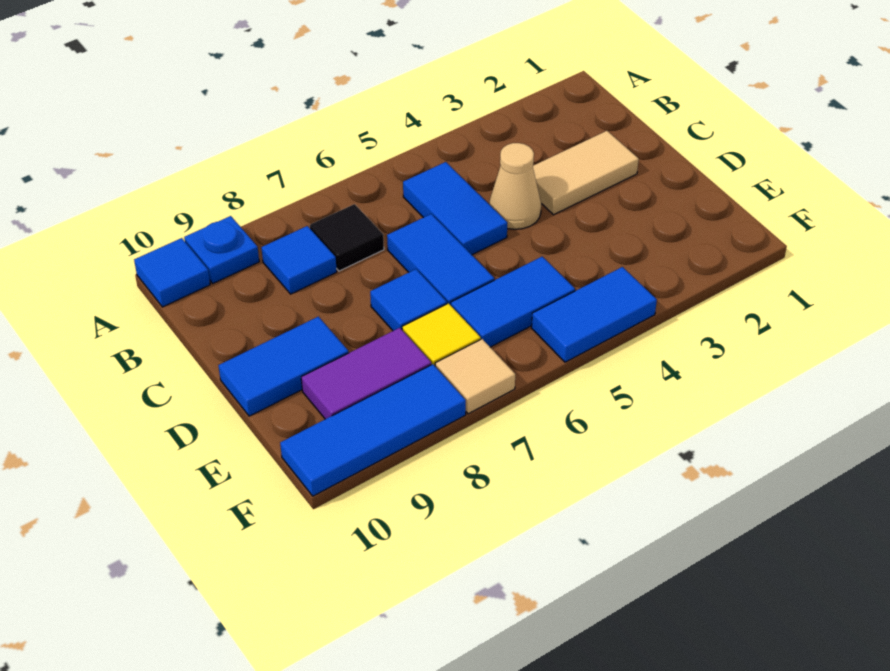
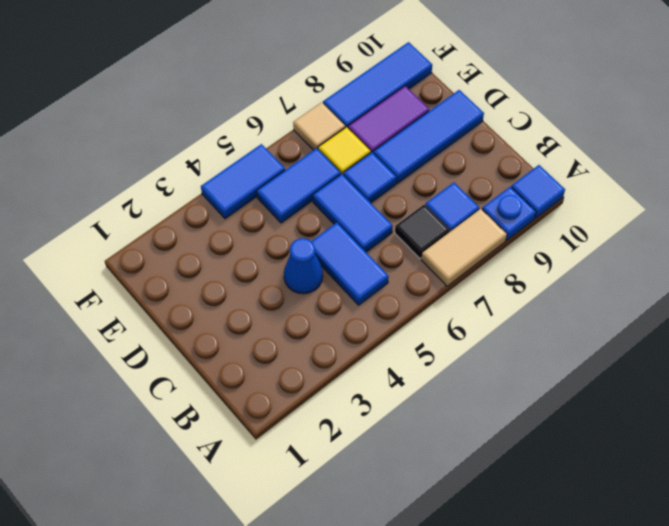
tan tile C2:C3 level 1 -> tan tile A7:A8 level 1
tan cone C4 level 1 -> blue cone C4 level 1
blue tile D9:D10 level 1 -> blue tile D8:D10 level 1

